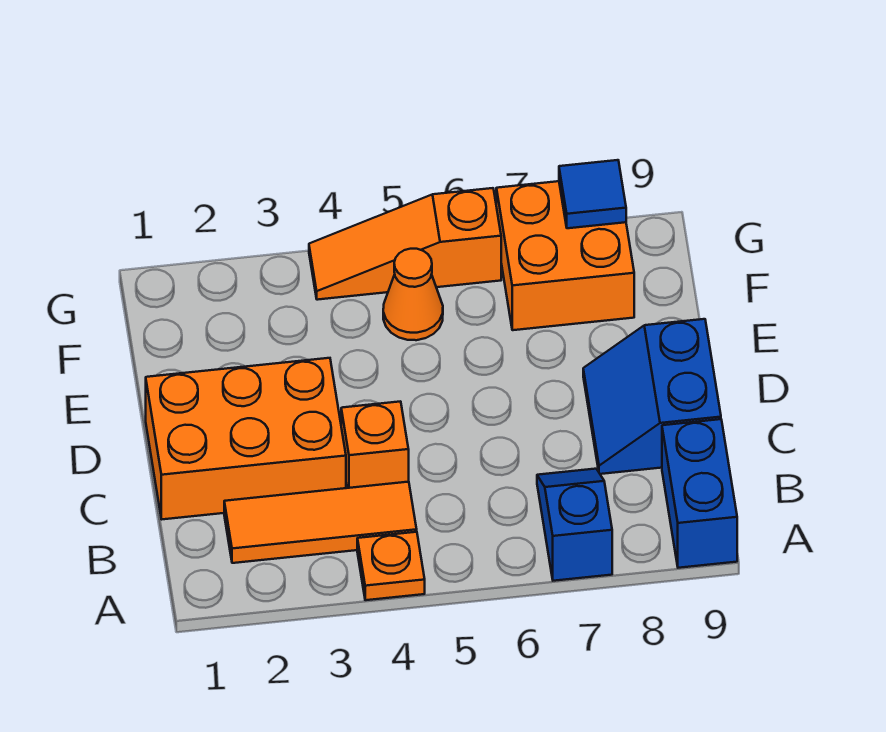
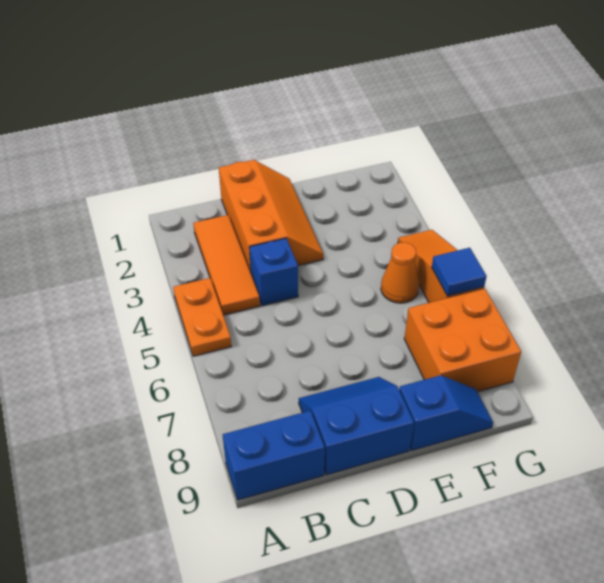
orange plate A4 level 1 -> orange plate A4:A5 level 1
blue slope A7:B7 level 1 top A -> blue slope E9:F9 level 1 top E
orange brick C1:D3 level 1 -> orange slope C1:D3 level 1 top C
orange brick C4 level 1 -> blue brick C4 level 1
blue tile G8 level 2 -> blue tile G6 level 2

